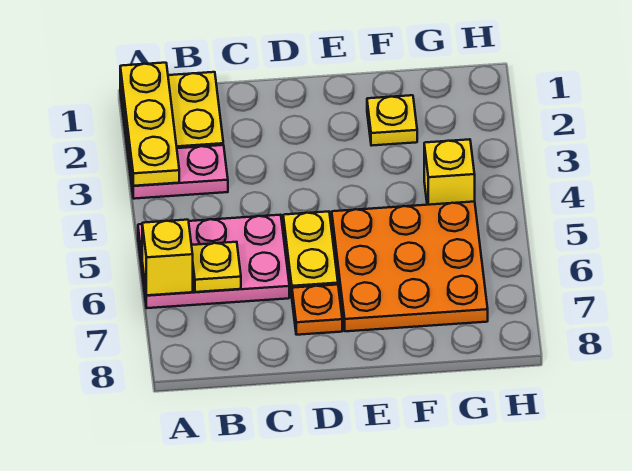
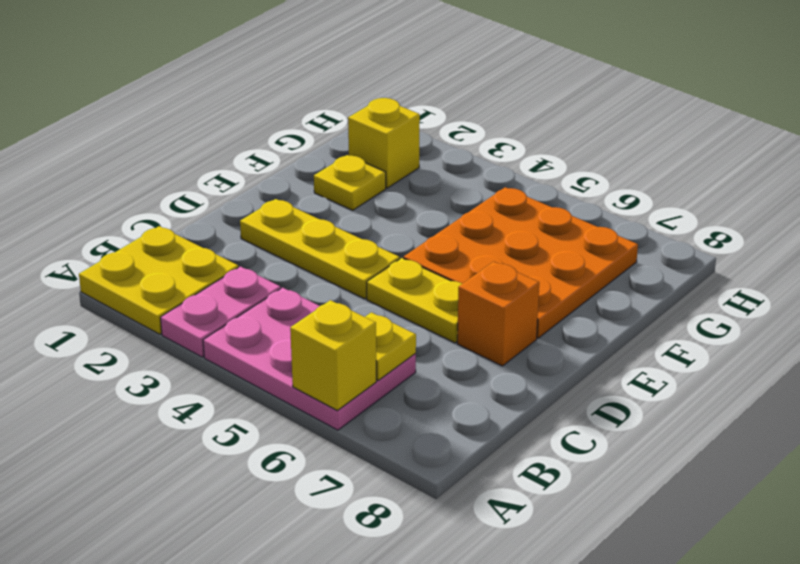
yellow plate A1:A3 level 2 -> yellow plate D2:D4 level 1
pink plate A5:C6 level 1 -> pink plate A4:B6 level 1
orange plate D7 level 1 -> orange brick D7 level 1
yellow brick G4 level 1 -> yellow brick G2 level 1

